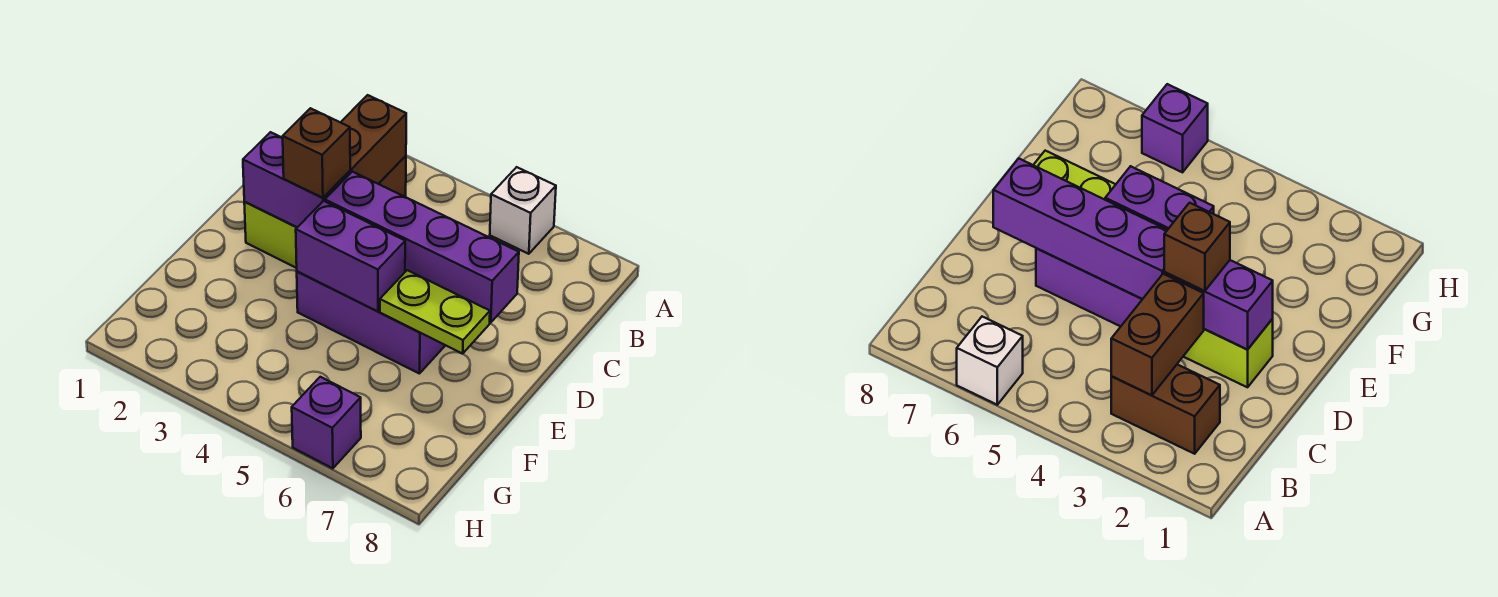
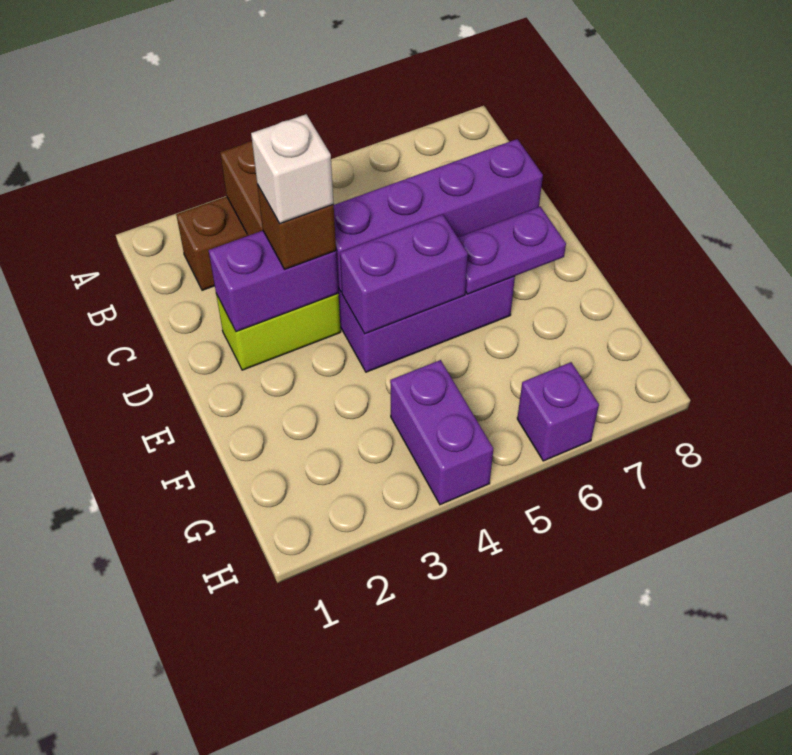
white brick A6 level 1 -> white brick D3 level 4
lime plate E6:E7 level 2 -> purple plate E6:E7 level 2
none -> purple brick G4:H4 level 1

